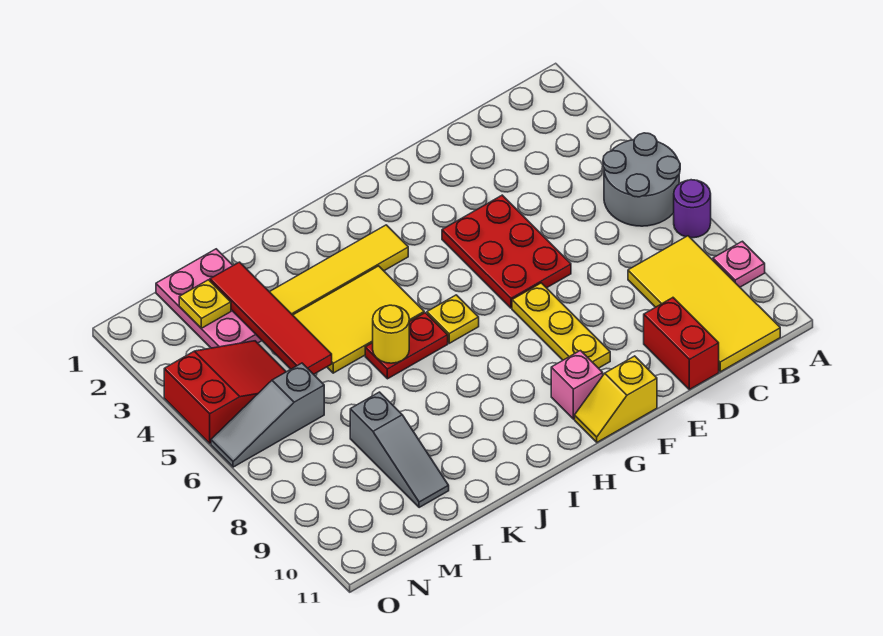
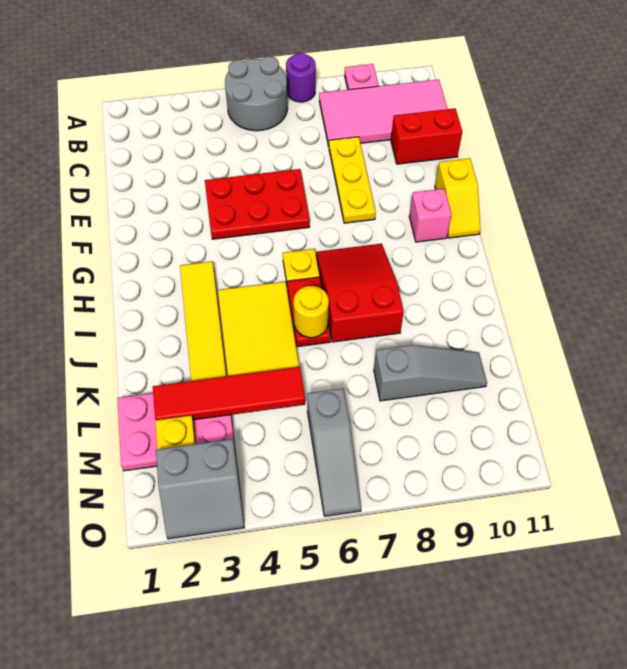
yellow tile B8:C11 level 1 -> pink tile B8:C11 level 1
yellow plate F7:F9 level 1 -> yellow plate D8:F8 level 1
red slope M4:O5 level 1 top O -> red slope H7:J8 level 1 top J
none -> grey slope N2:O3 level 1 top N

